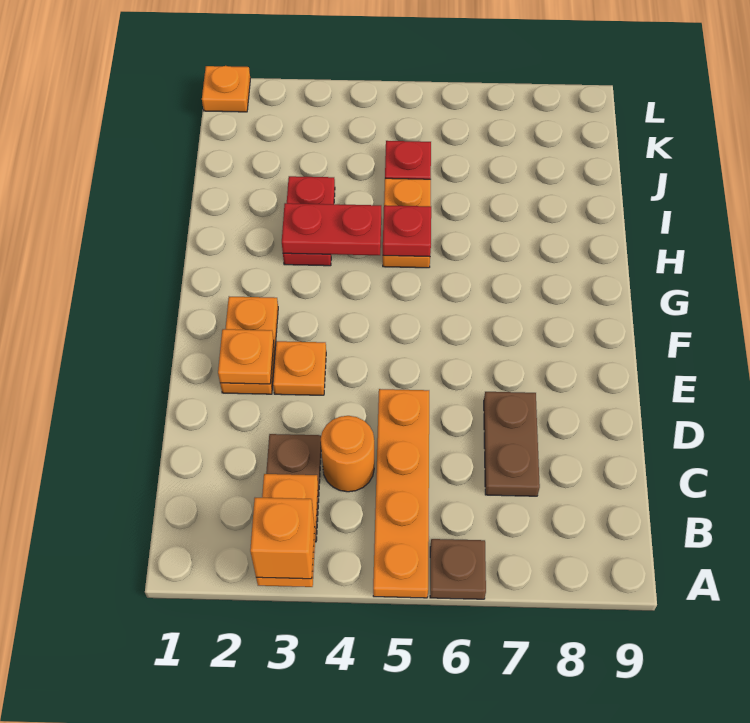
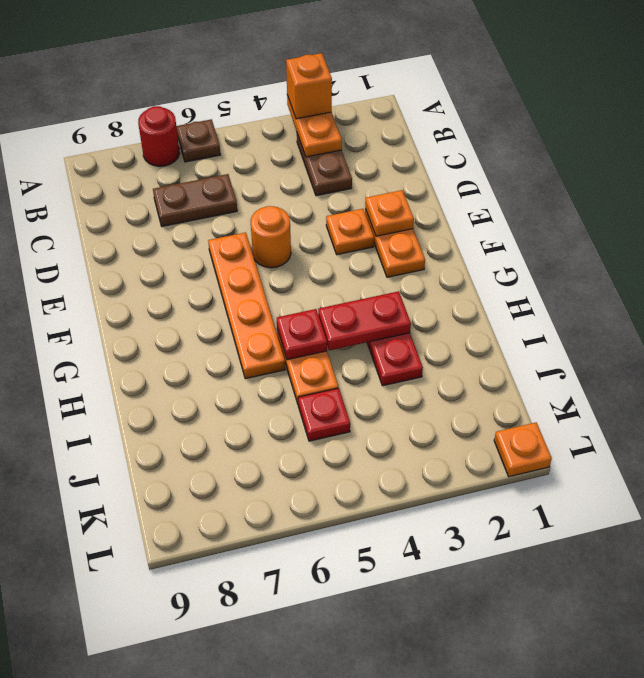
orange plate A5:D5 level 1 -> orange plate E6:H6 level 1
none -> red round brick A7 level 1
orange round brick C4 level 1 -> orange round brick E5 level 1
brown plate C7:D7 level 1 -> brown plate C6:C7 level 1

